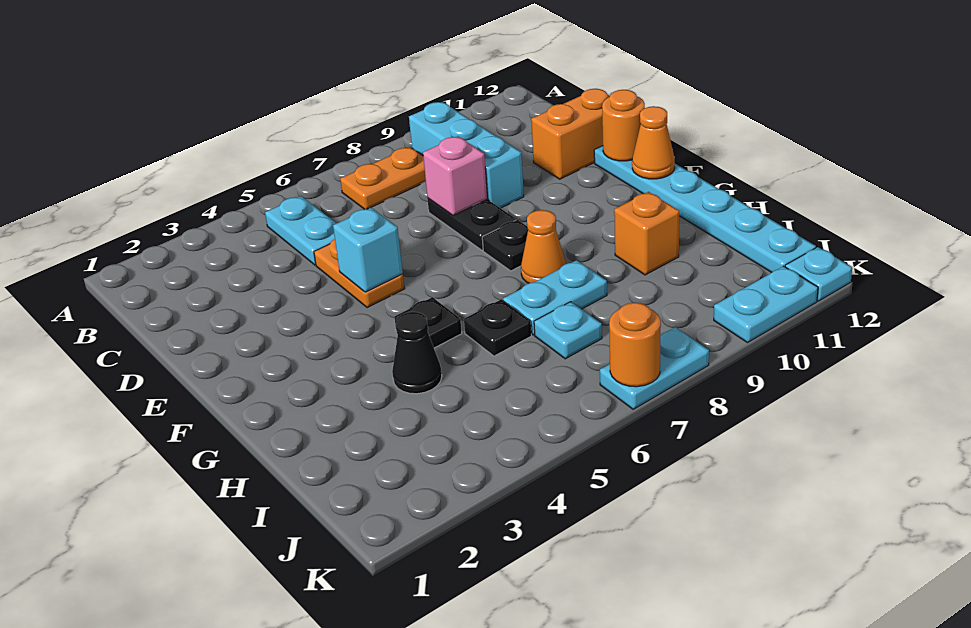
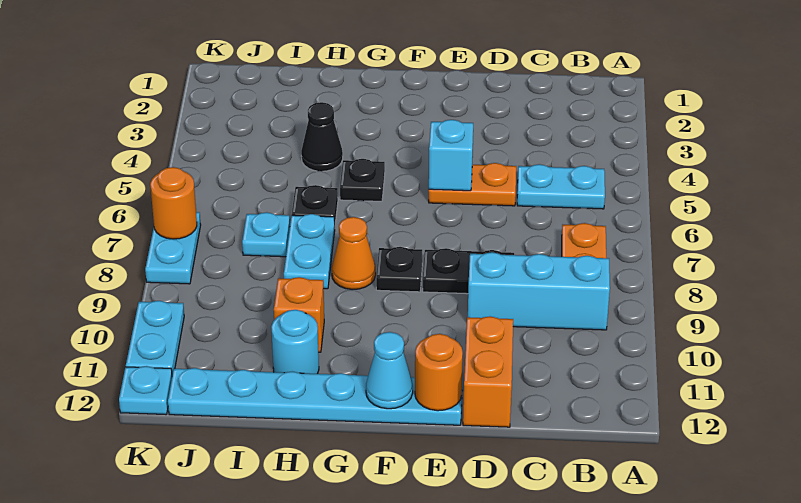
pink brick D8 level 2 -> none
orange cone F12 level 2 -> cyan cone F12 level 2
none -> cyan round brick H11 level 1

